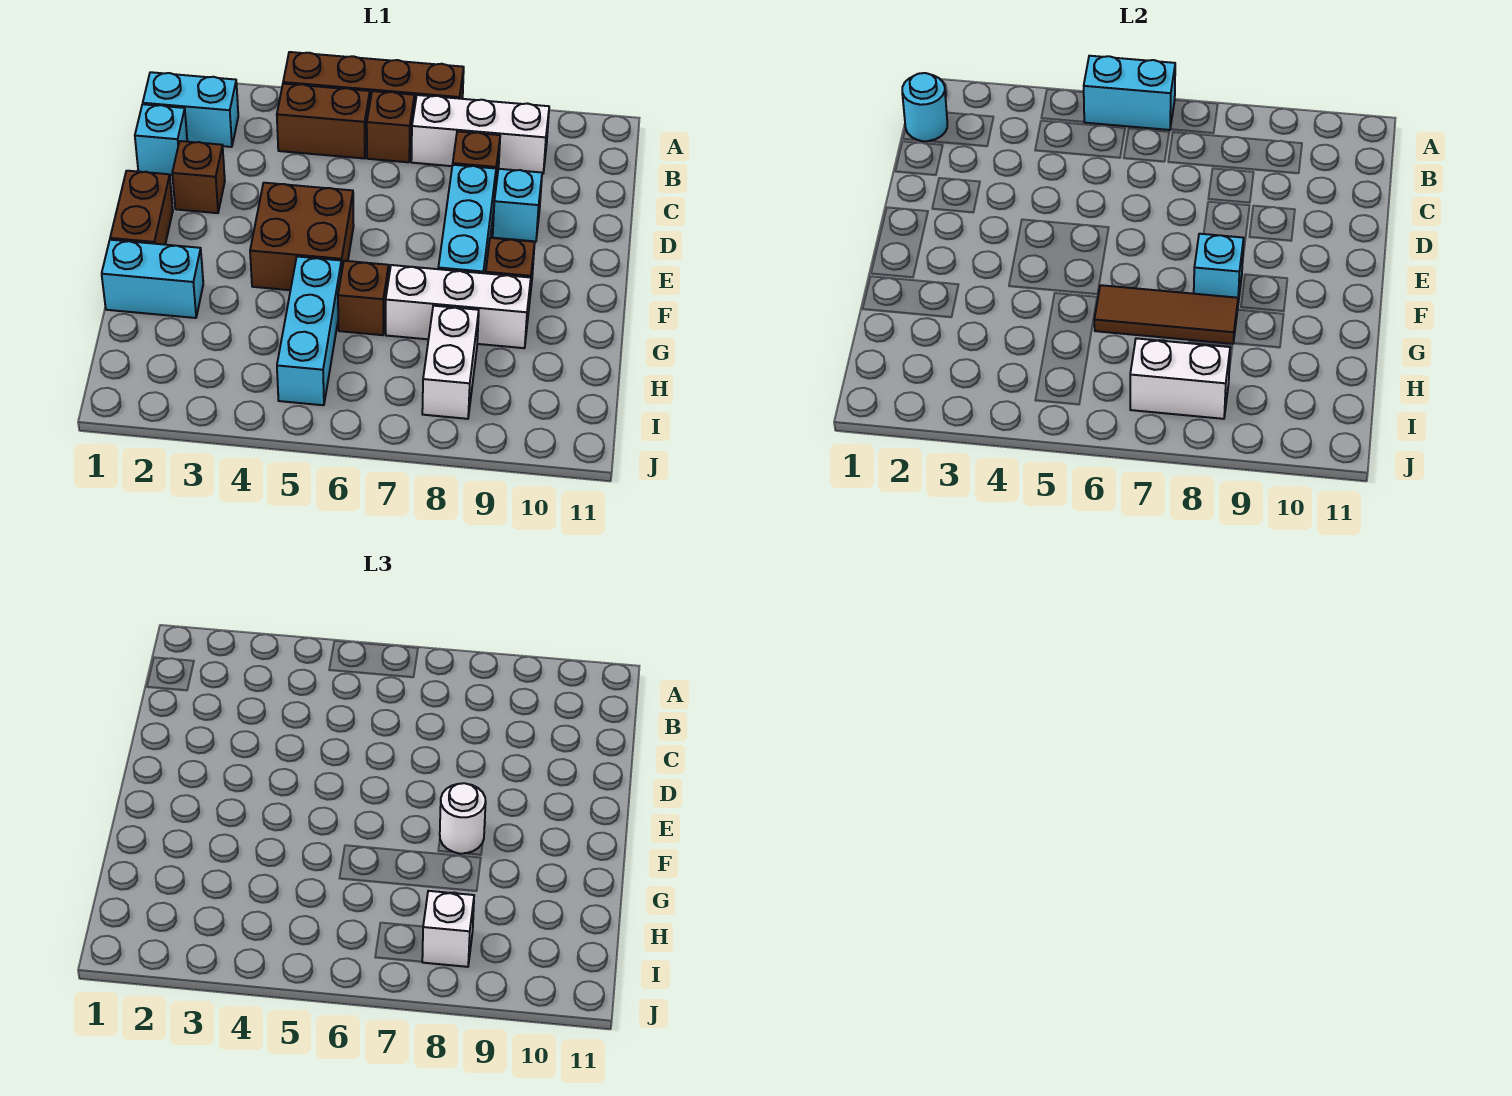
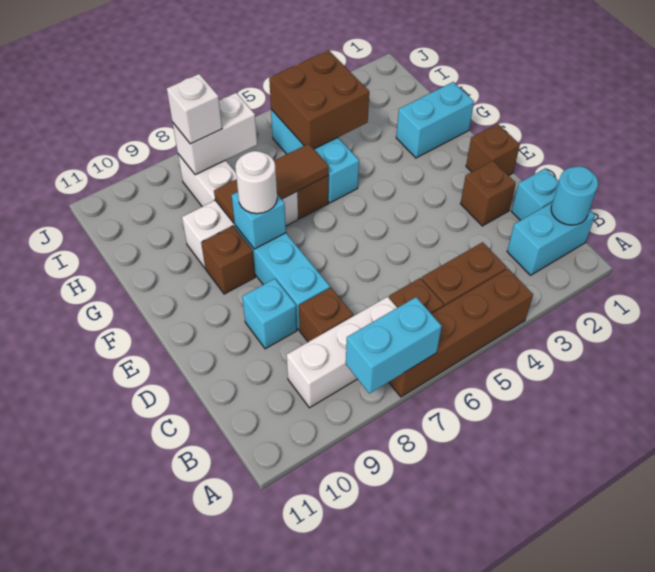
cyan brick A5:A6 level 2 -> cyan brick A7:A8 level 2
brown brick E1:F1 level 1 -> brown brick E1 level 1
brown brick E4:F5 level 1 -> brown brick H4:I5 level 2

